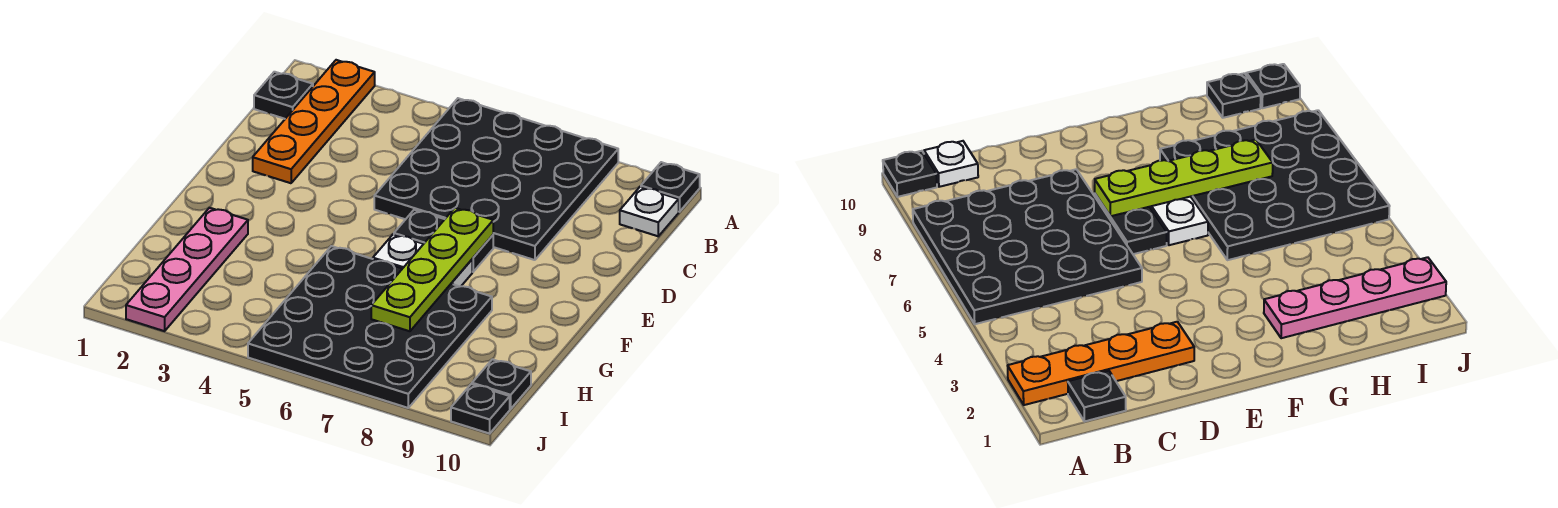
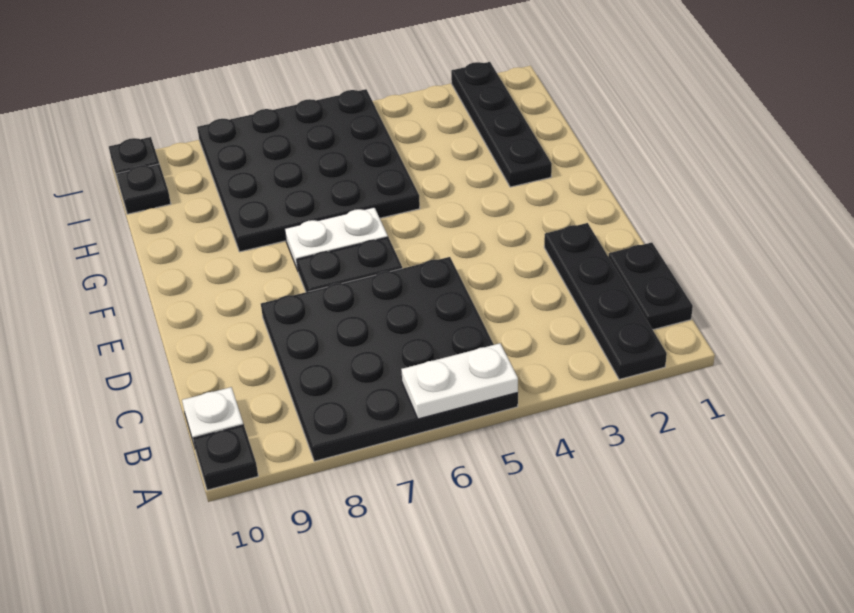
orange plate A2:D2 level 1 -> black plate A2:D2 level 1
none -> white plate A5:A6 level 2
black plate B1 level 1 -> black plate B1:C1 level 1
lime plate E7:H7 level 2 -> none
pink plate G2:J2 level 1 -> black plate G2:J2 level 1

